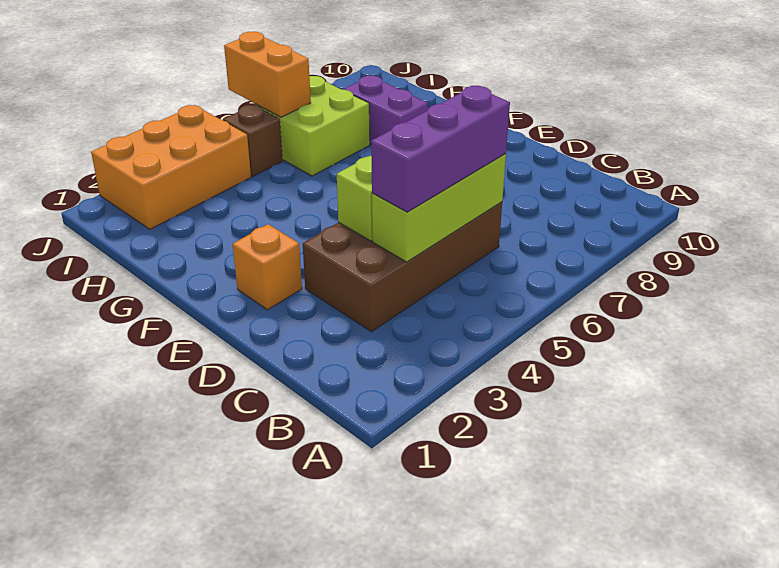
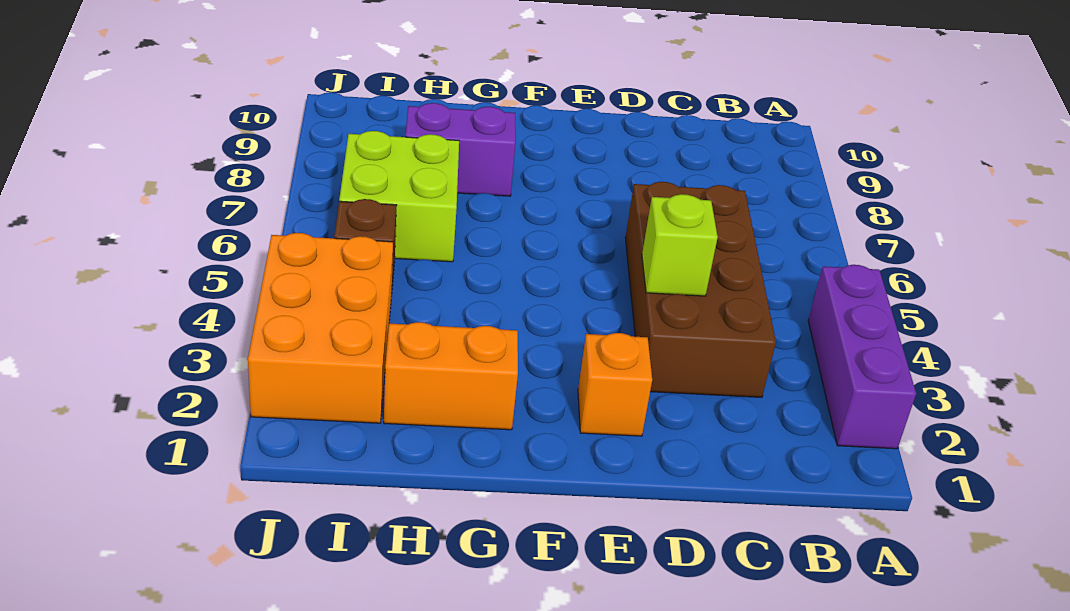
lime brick C4:C6 level 2 -> none
purple brick C4:C6 level 3 -> purple brick A2:A4 level 1
orange brick I6:J6 level 2 -> orange brick G2:H2 level 1

